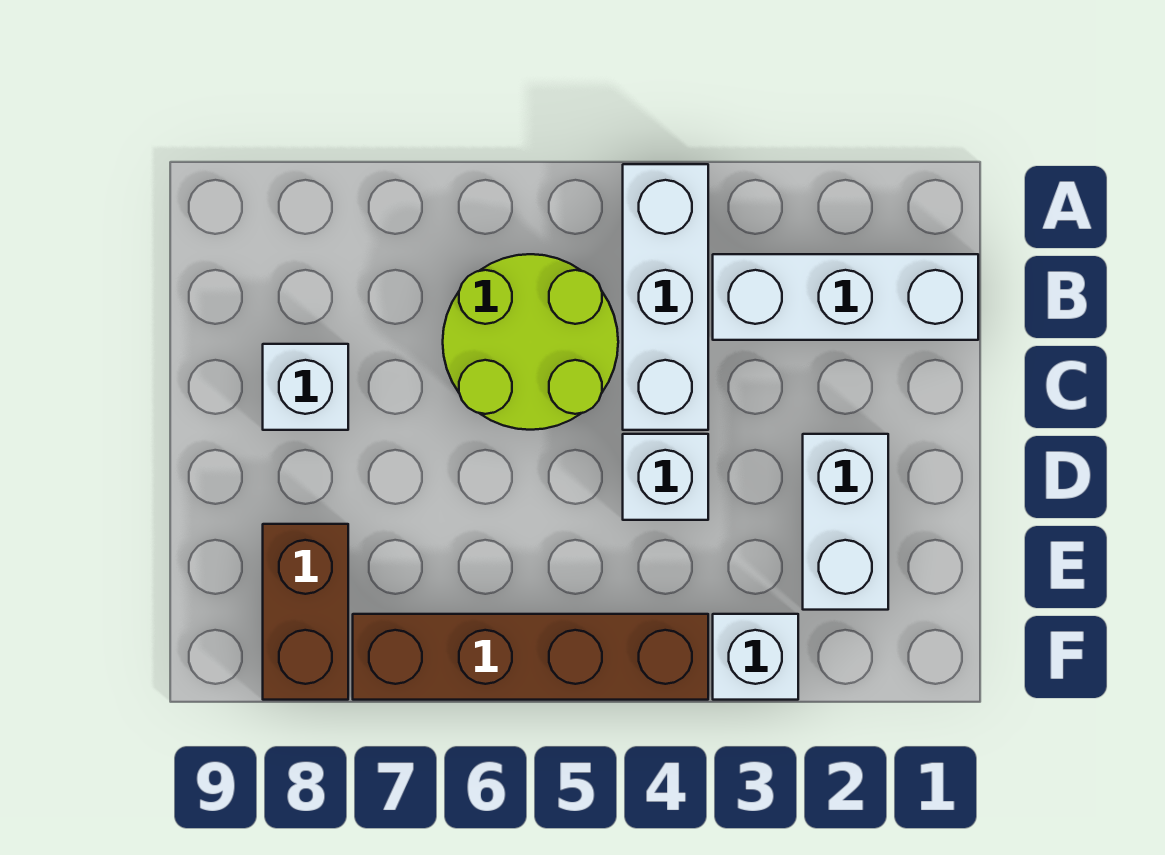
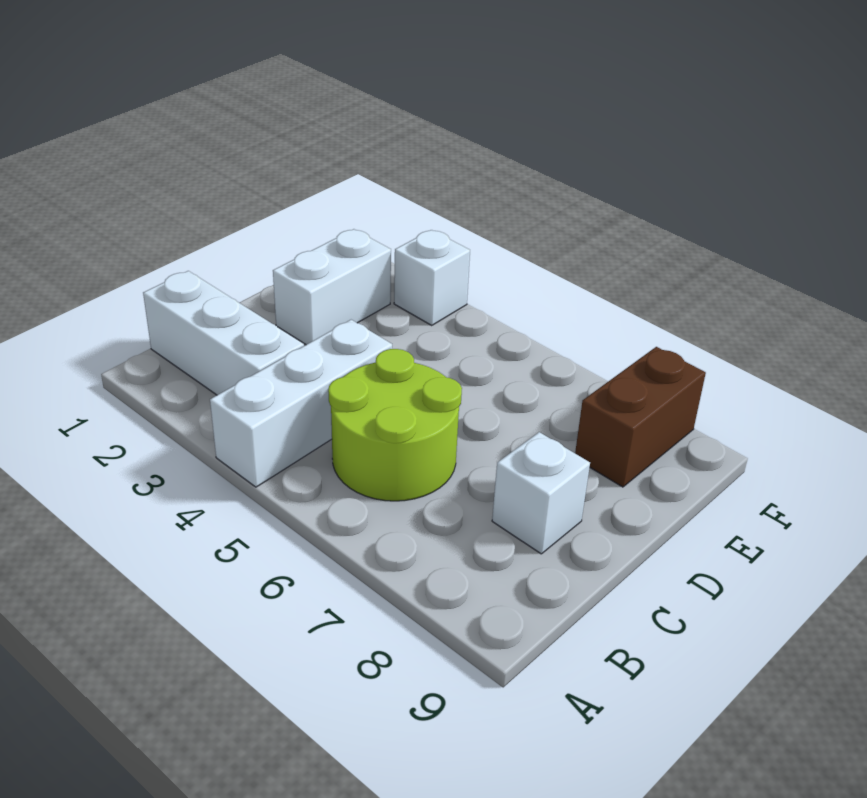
white brick D4 level 1 -> none
brown brick F4:F7 level 1 -> none

